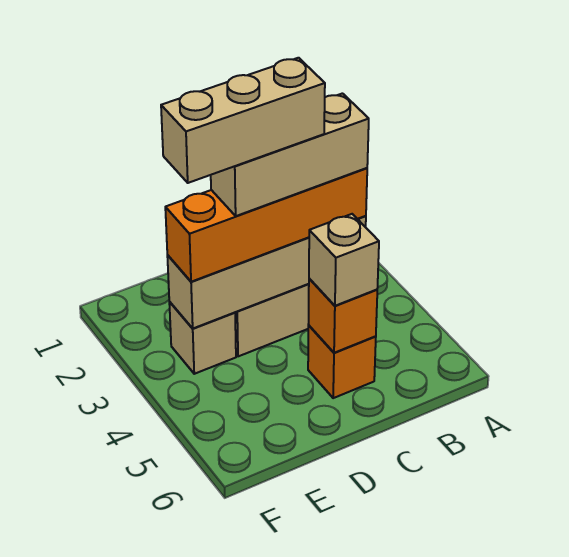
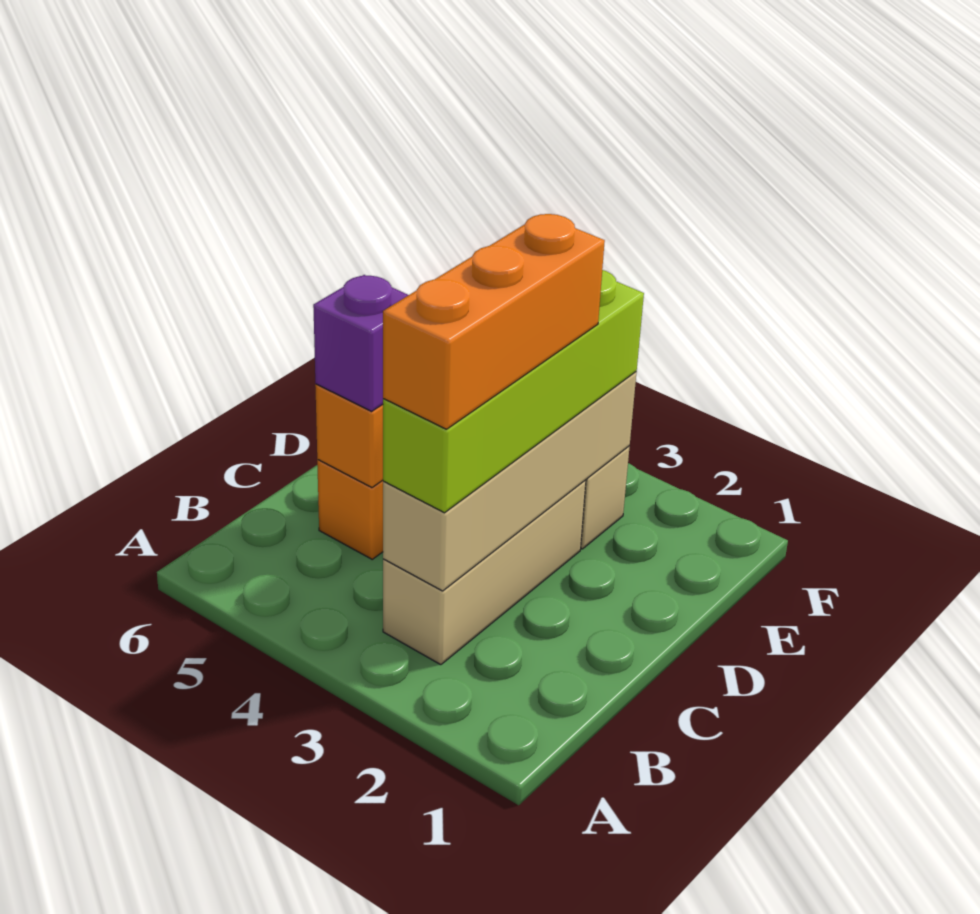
orange brick B3:E3 level 3 -> lime brick B3:E3 level 3
tan brick B3:D3 level 4 -> orange brick B3:D3 level 4
tan brick C3:E3 level 5 -> none
tan brick C5 level 3 -> purple brick C5 level 3

